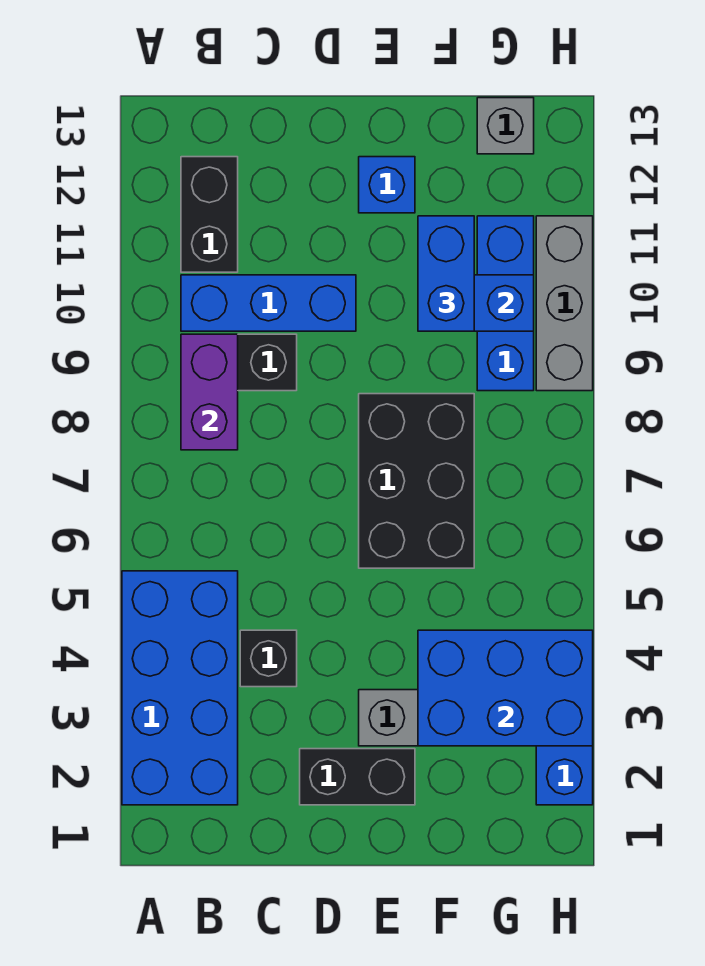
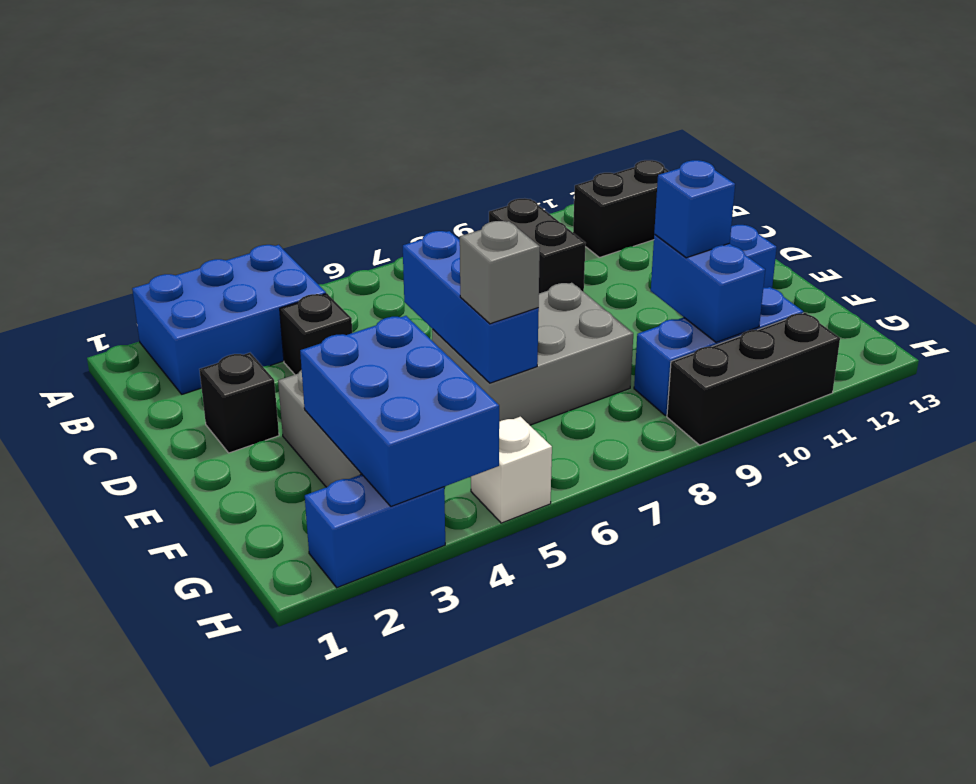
blue brick A2:B5 level 1 -> blue brick A2:B4 level 1
purple brick B8:B9 level 2 -> none
blue brick B10:D10 level 1 -> blue brick D6:F6 level 2
black brick D2:E2 level 1 -> black brick D2 level 1
black brick E6:F8 level 1 -> grey brick E6:F8 level 1
blue brick F10:F11 level 3 -> blue brick F10 level 3
grey brick G13 level 1 -> grey brick F6 level 3
none -> white brick H5 level 1
grey brick H9:H11 level 1 -> black brick H9:H11 level 1

